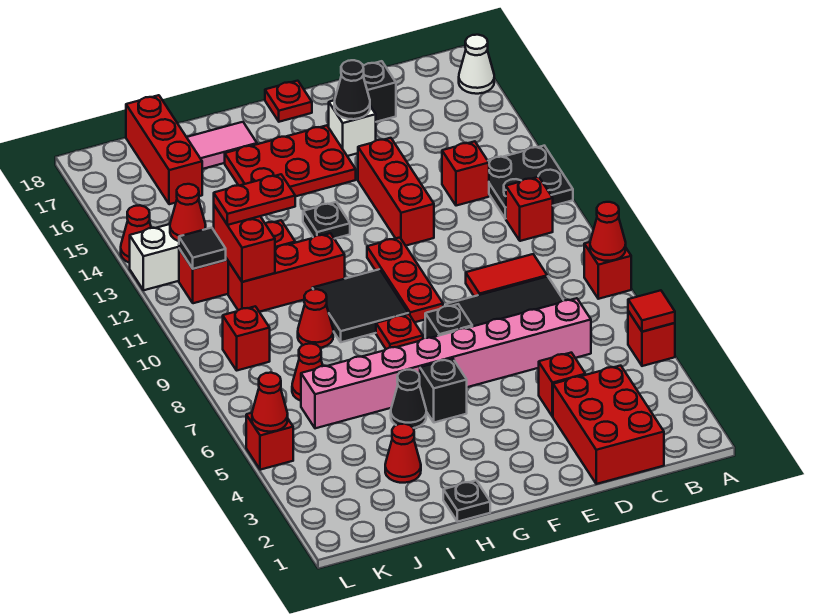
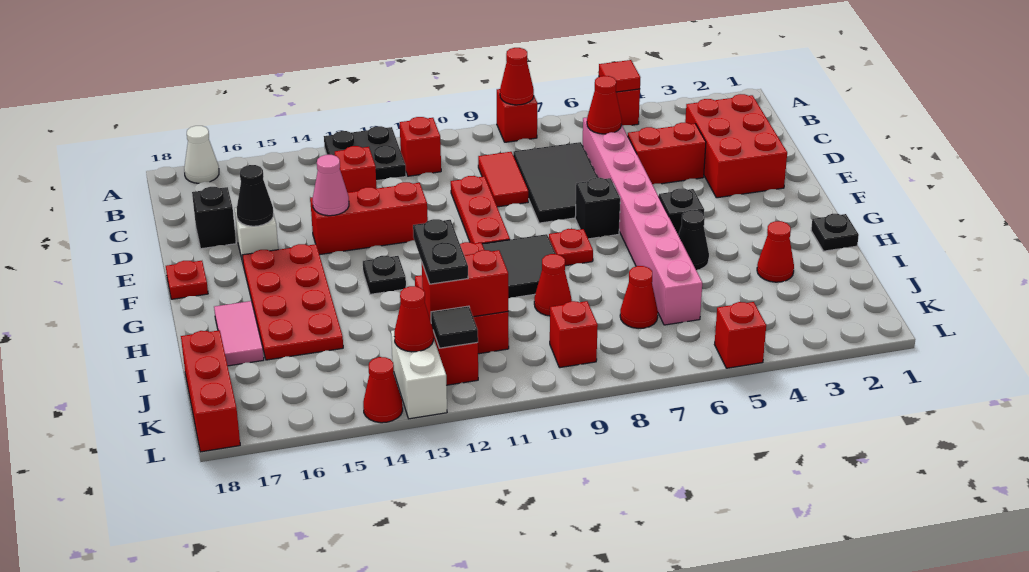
red brick C1:D3 level 1 -> red brick C2:E3 level 1
red brick D4 level 1 -> red brick D4:D5 level 1
none -> pink cone E14 level 2
red plate F9:F11 level 1 -> red plate D10:F10 level 1
red plate F15:H16 level 1 -> red plate F15:I16 level 1
red plate I12:J12 level 3 -> black plate I12:J12 level 3
red brick J16:J18 level 1 -> red brick J18:L18 level 1
red cone L5 level 2 -> red cone C6 level 2

